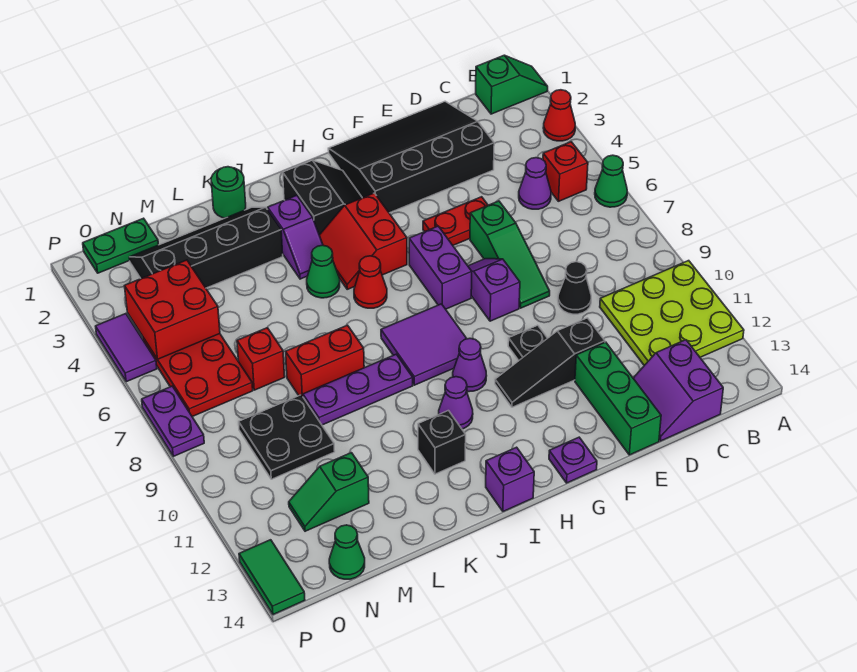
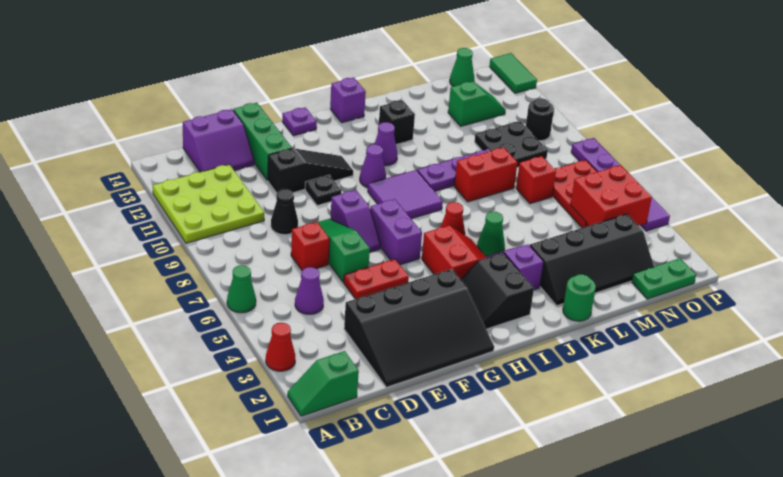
red brick B5 level 1 -> red brick D7 level 1
purple slope C13:D14 level 1 top C -> purple slope C13:D14 level 1 top 14
none -> black round brick O10 level 1

